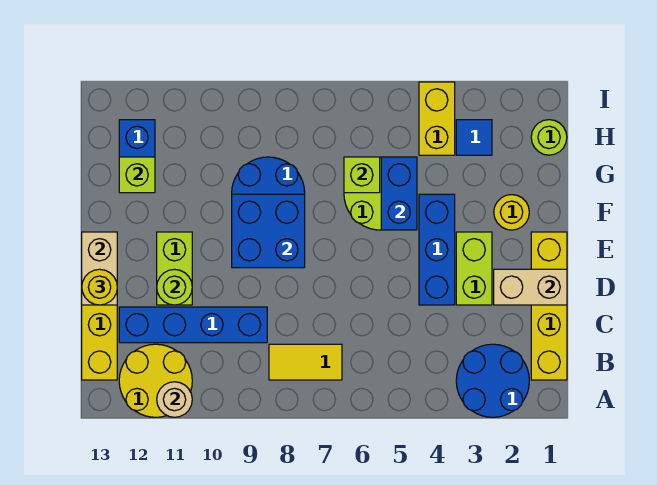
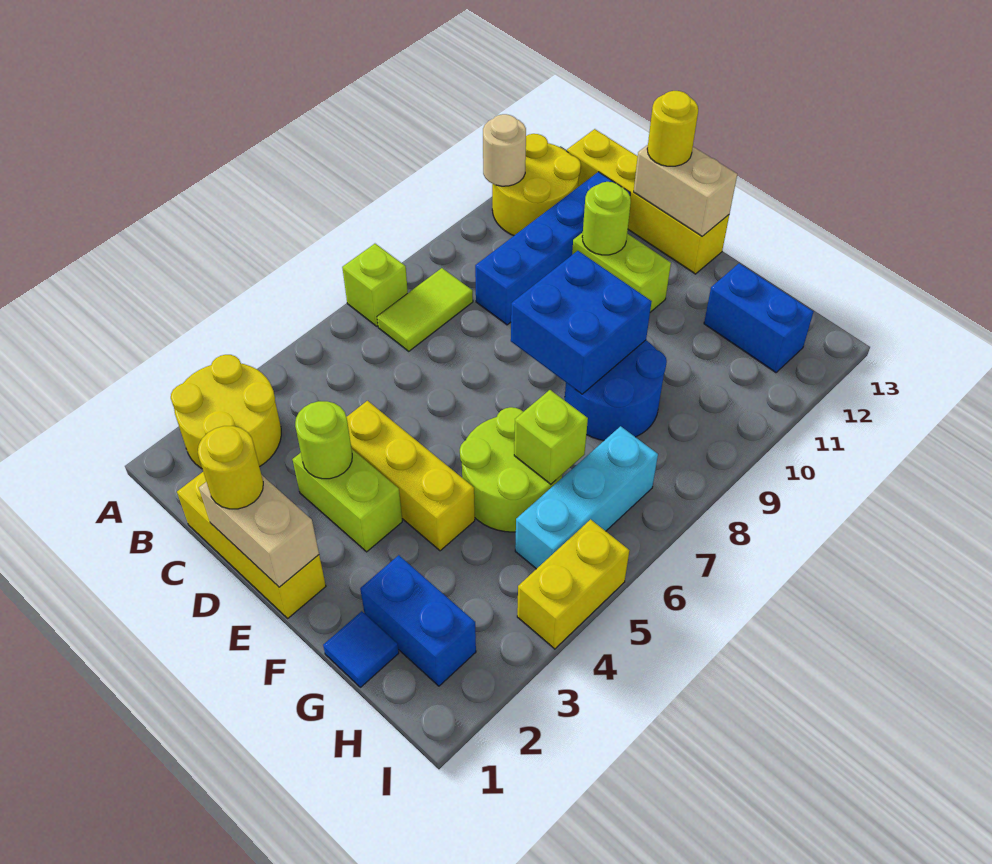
blue round brick A2:B3 level 1 -> yellow round brick A2:B3 level 1
yellow brick B1:E1 level 1 -> yellow brick C1:E1 level 1
yellow tile B7:B8 level 1 -> lime tile B7:B8 level 1
tan brick D1:D2 level 2 -> tan brick D1:E1 level 2
blue brick D4:F4 level 1 -> yellow brick D4:F4 level 1
yellow round brick F2 level 1 -> yellow round brick D1 level 3
blue brick F5:G5 level 2 -> blue brick G2:H2 level 1
lime brick G12 level 2 -> lime brick A7 level 1
lime round brick H1 level 1 -> lime round brick D3 level 2
blue tile H3 level 1 -> blue tile G1 level 1
yellow brick H4:I4 level 1 -> yellow brick I4:I5 level 1
none -> cyan brick H5:H7 level 1

